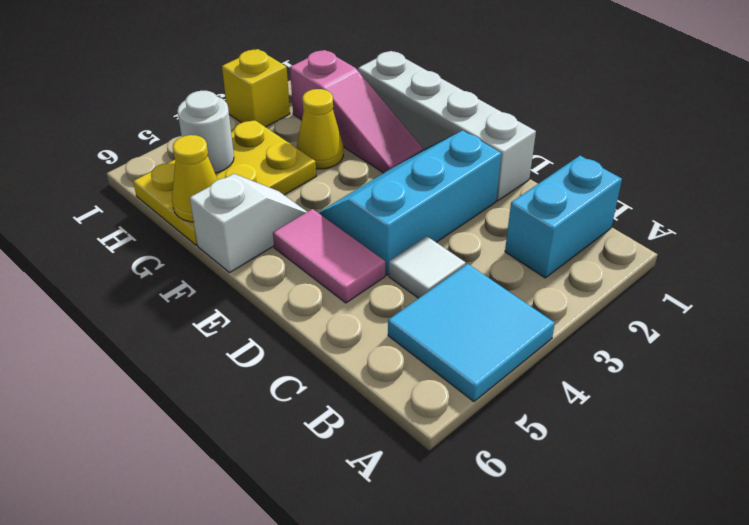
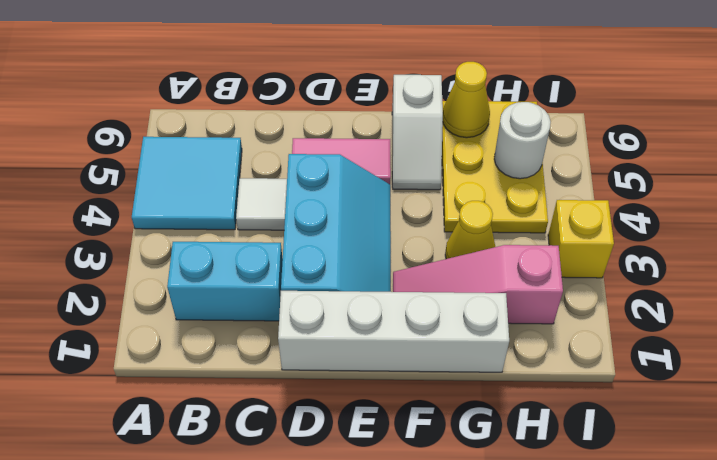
cyan brick B1:B2 level 1 -> cyan brick B2:C2 level 1

